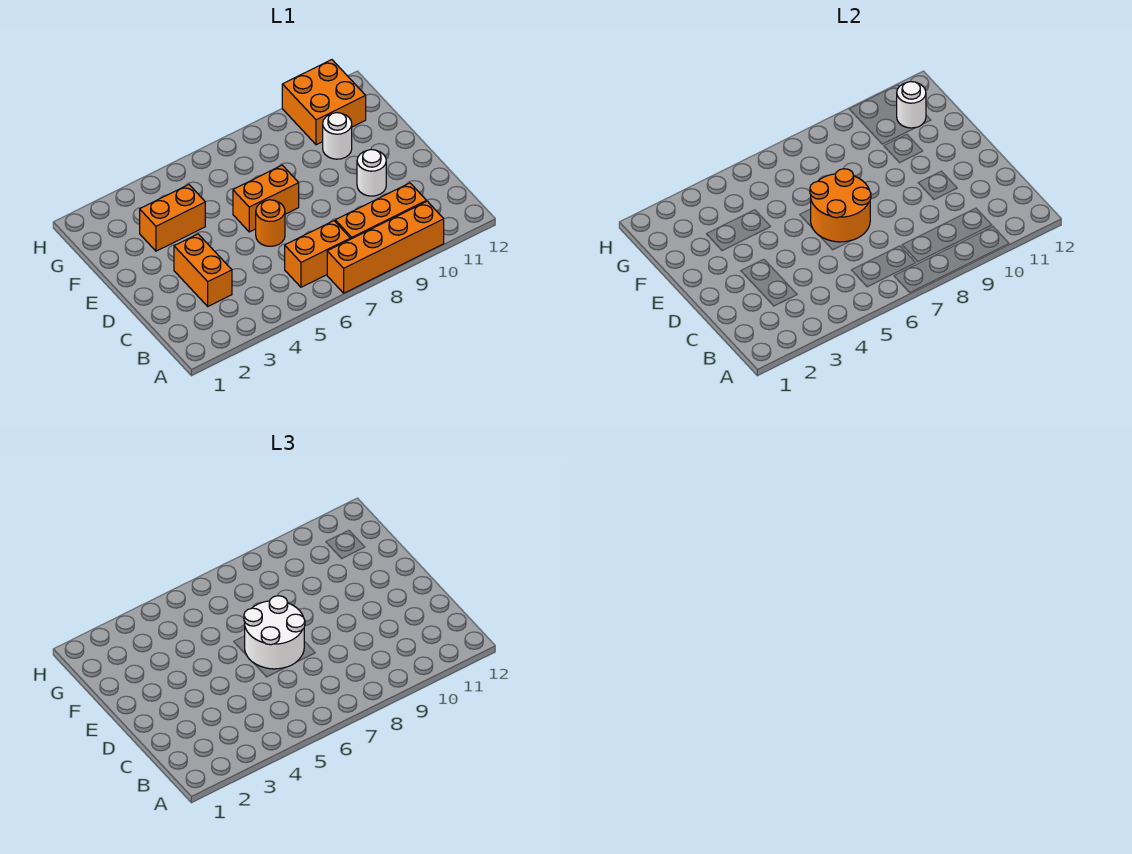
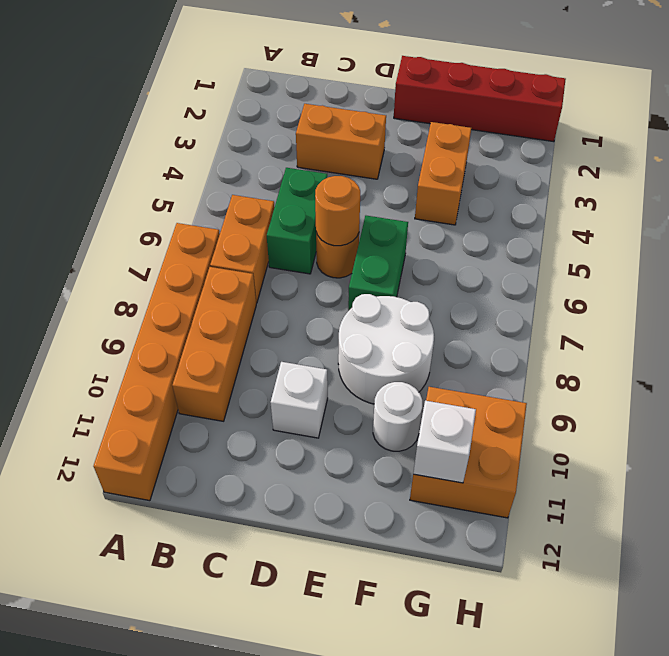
orange brick A7:A10 level 1 -> orange brick A7:A12 level 1
none -> green brick C5:C6 level 1
orange round brick D6:E7 level 2 -> orange round brick D6 level 2
white round brick D6:E7 level 3 -> white round brick E8:F9 level 1
white round brick D10 level 1 -> white brick D10 level 1
none -> red brick E1:H1 level 1
orange brick E6:E7 level 1 -> green brick E6:E7 level 1
white round brick G11 level 2 -> white brick G11 level 2

